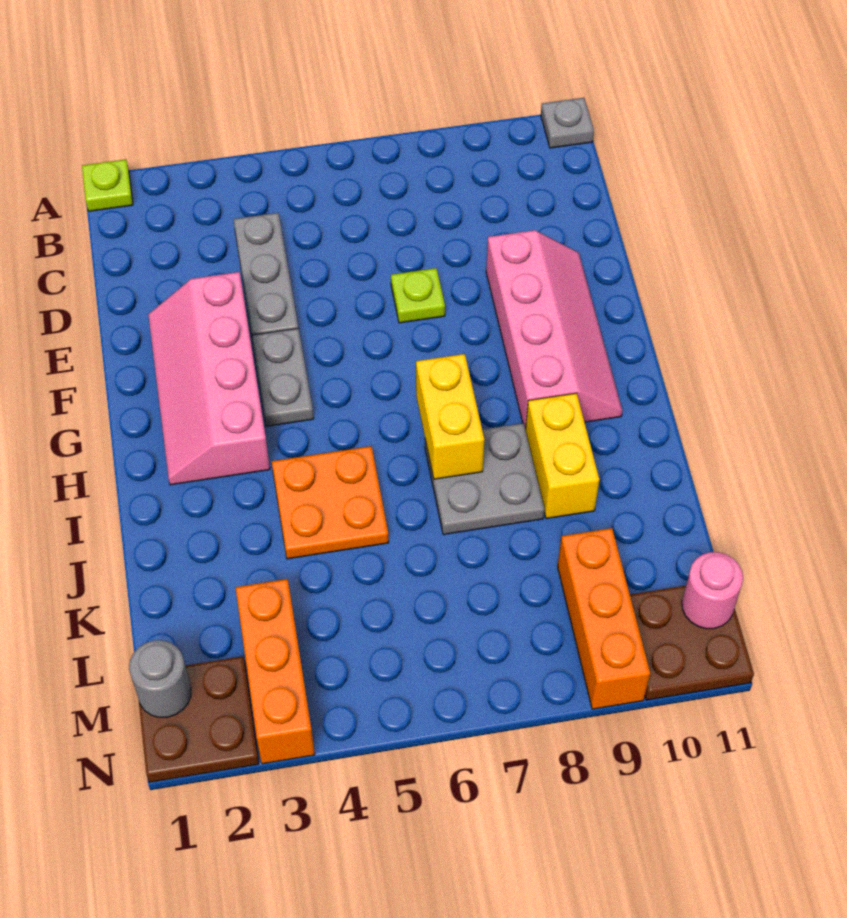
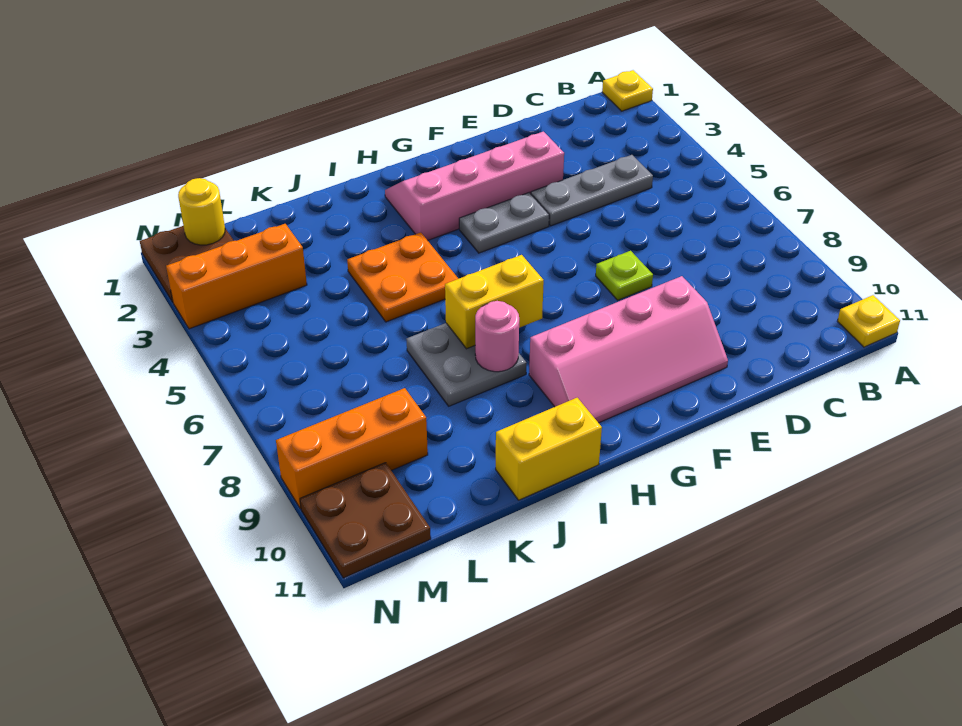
lime plate A1 level 1 -> yellow plate A1 level 1
grey plate A11 level 1 -> yellow plate A11 level 1
yellow brick I9:J9 level 1 -> yellow brick I11:J11 level 1
grey round brick M1 level 2 -> yellow round brick M1 level 2
pink round brick M11 level 2 -> pink round brick I8 level 2

